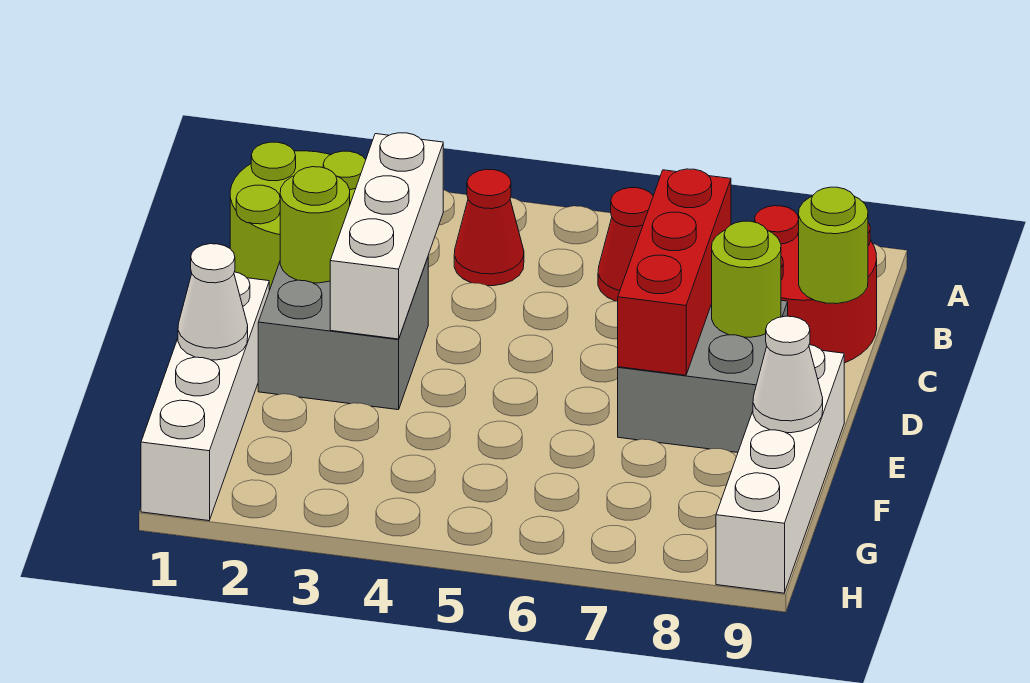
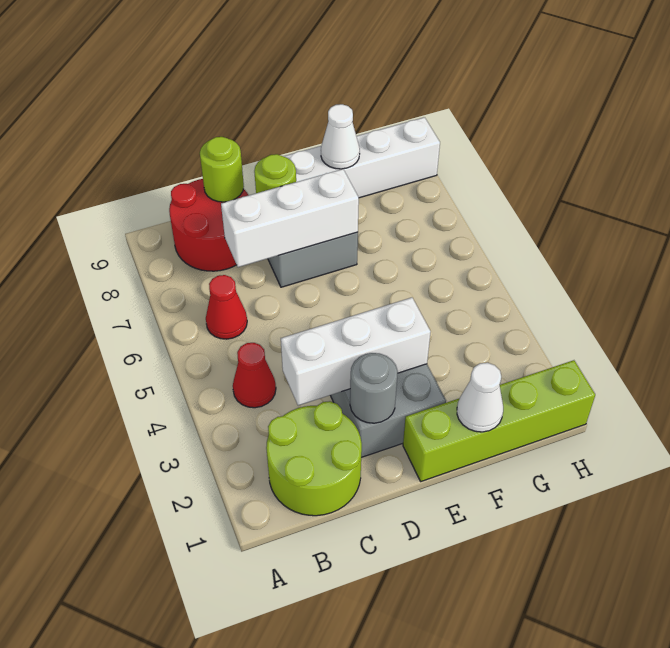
red brick C7:E7 level 2 -> white brick C7:E7 level 2
lime round brick D2 level 2 -> grey round brick D2 level 2
white brick E1:H1 level 1 -> lime brick E1:H1 level 1

